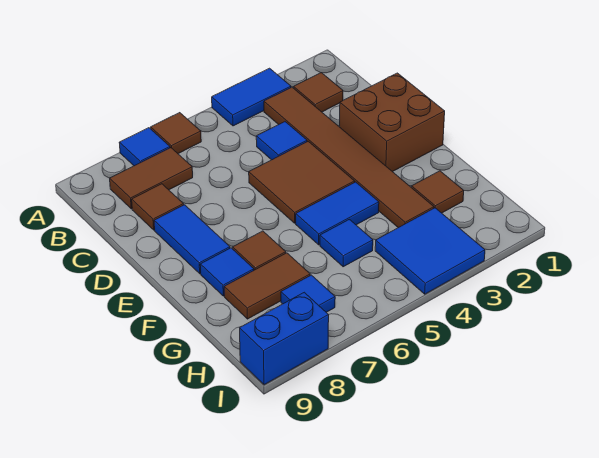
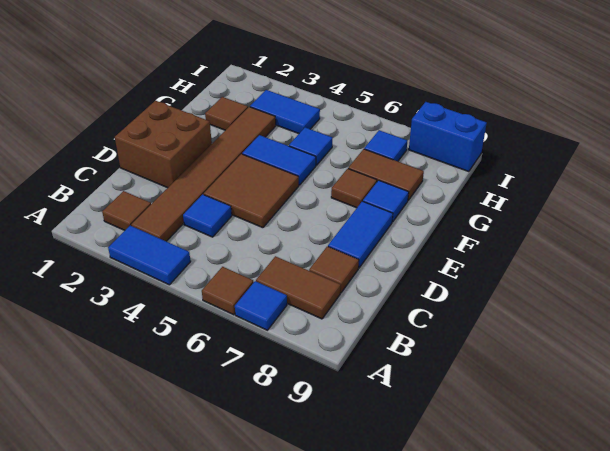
blue tile H3:I4 level 1 -> blue tile H3:H4 level 1

